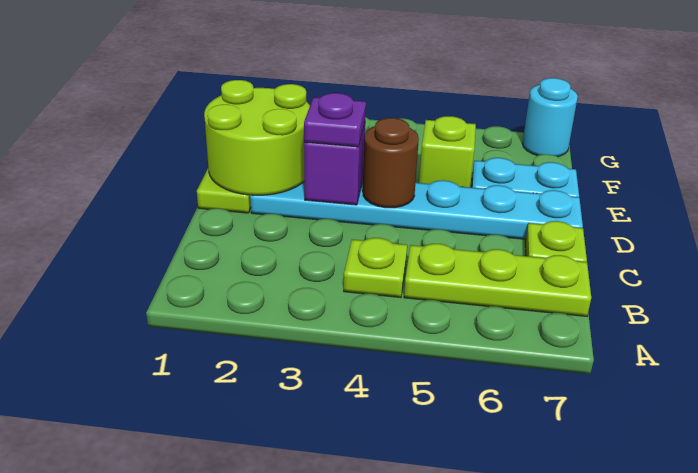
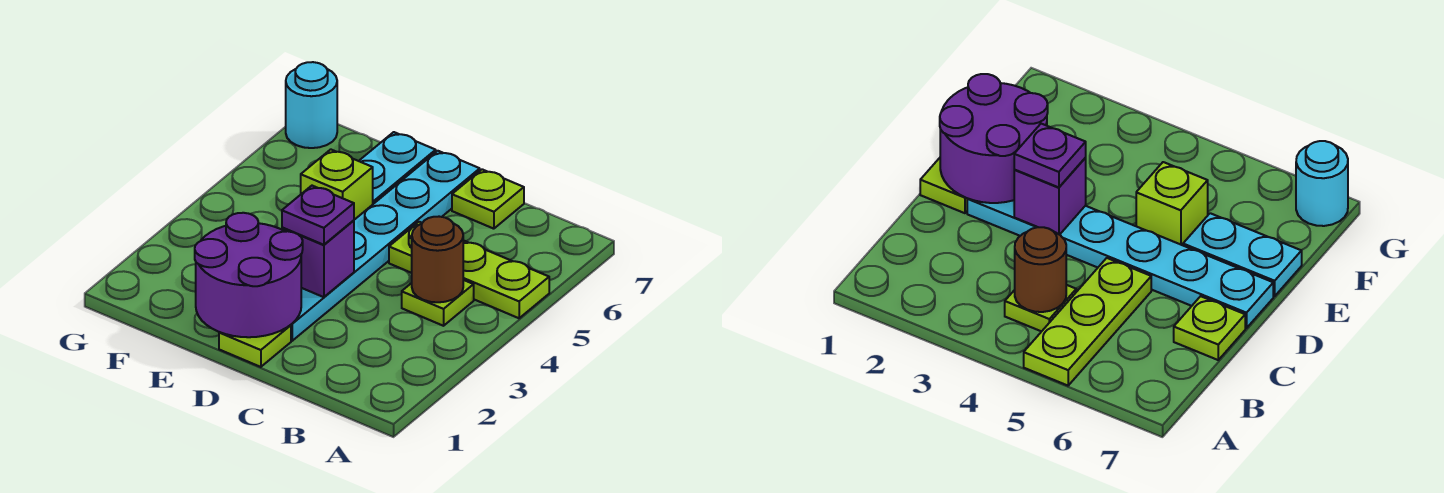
lime plate B5:B7 level 1 -> lime plate A5:C5 level 1
lime round brick D1:E2 level 2 -> purple round brick D1:E2 level 2
brown round brick D4 level 2 -> brown round brick B4 level 2

